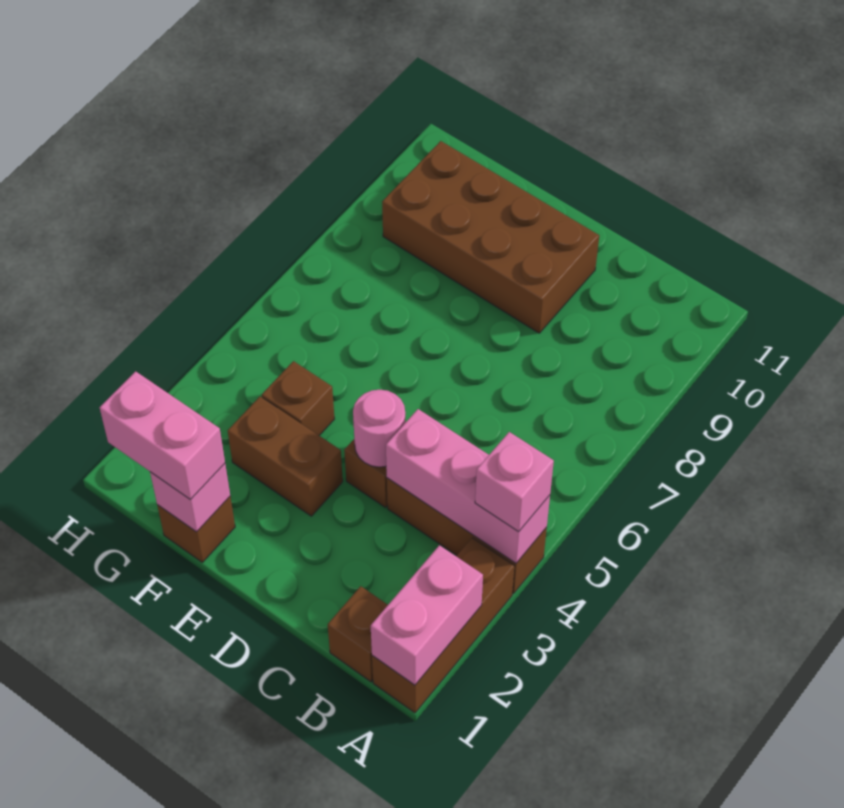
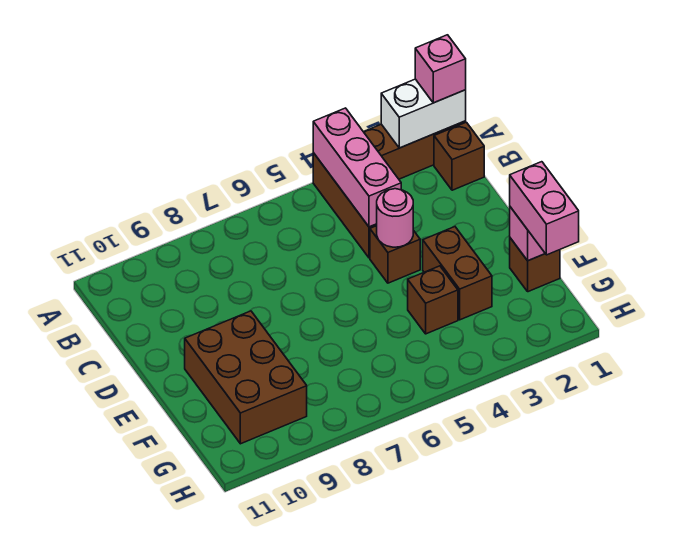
pink brick A1:A2 level 2 -> white brick A1:A2 level 2
pink brick A4 level 3 -> pink brick A1 level 3
brown brick D9:G10 level 1 -> brown brick E9:G10 level 1

